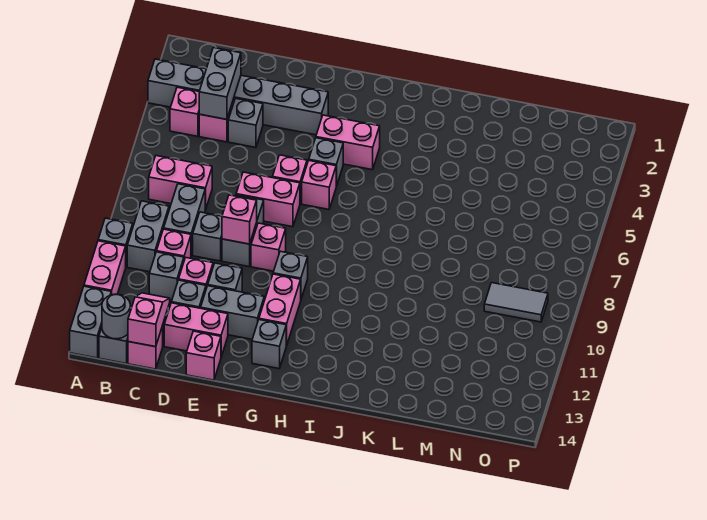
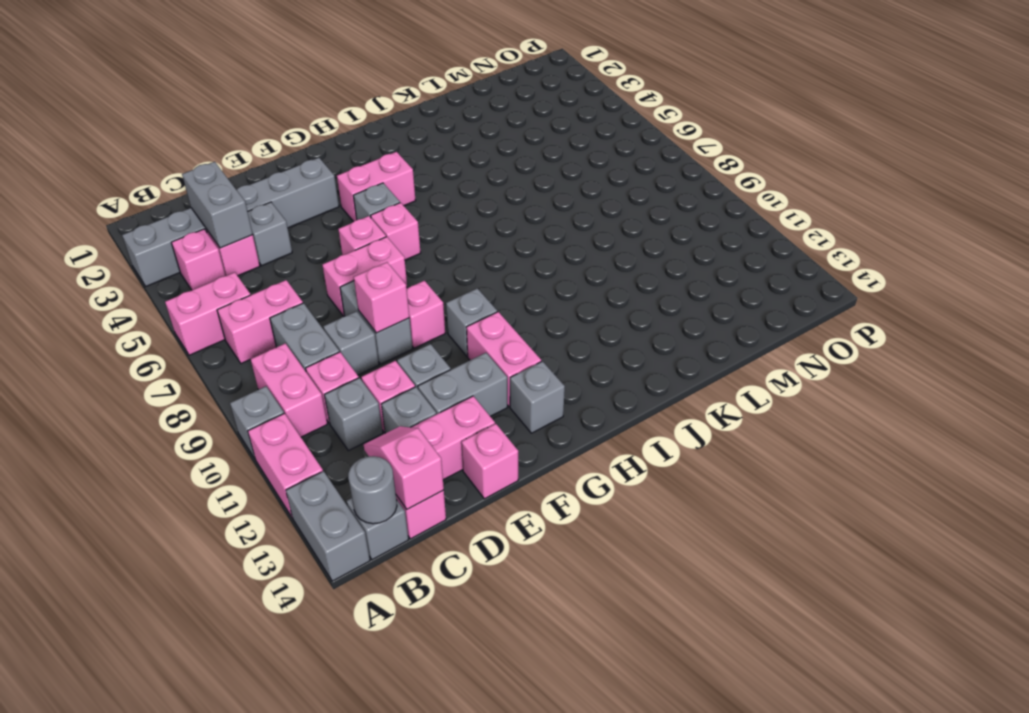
none -> pink brick A6:B6 level 1
grey brick B9:B10 level 1 -> pink brick B9:B10 level 1
grey tile N9:O9 level 1 -> none

